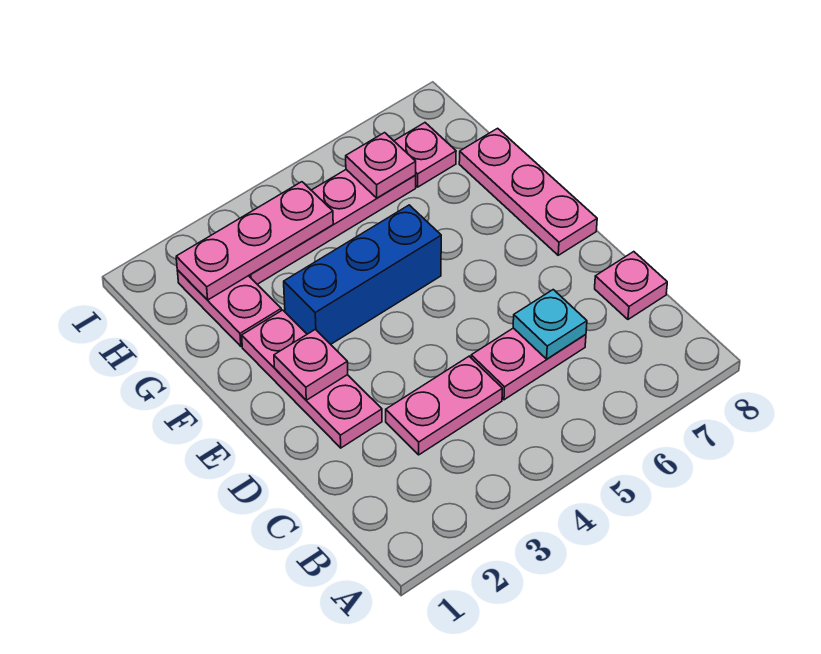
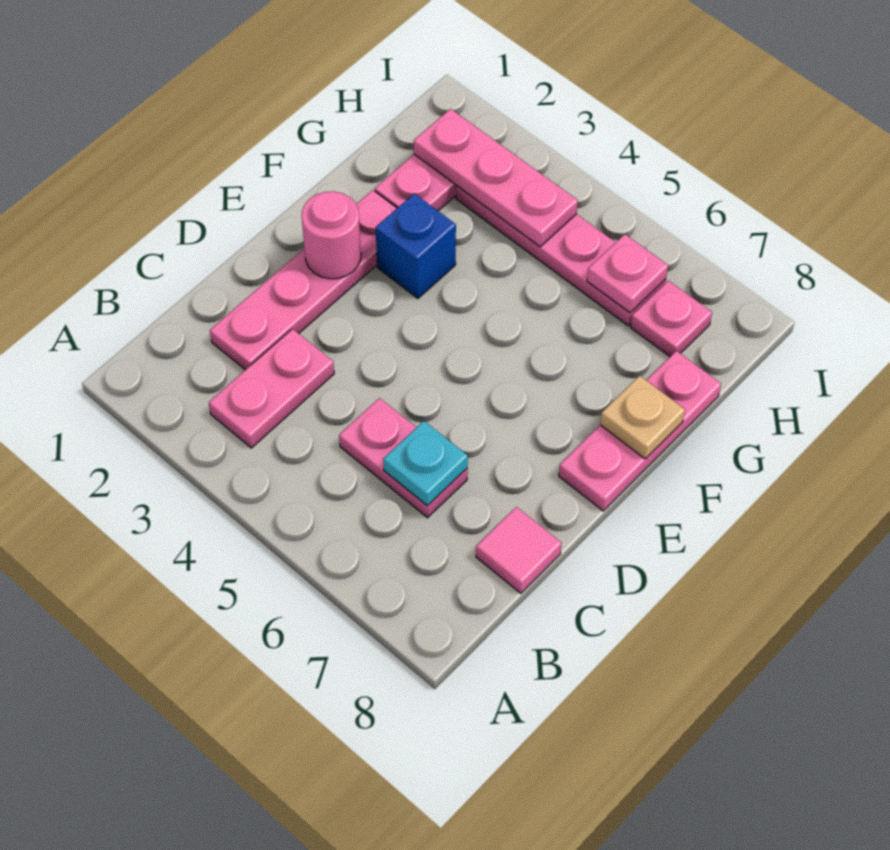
pink plate C3:C4 level 1 -> pink plate B3:C3 level 1
pink plate C8 level 1 -> pink tile C8 level 1
pink plate D2:F2 level 1 -> pink plate C2:F2 level 1
pink plate E2 level 2 -> pink round brick E2 level 2
blue brick F3:F5 level 1 -> blue brick F3 level 1
none -> tan plate F8 level 2

